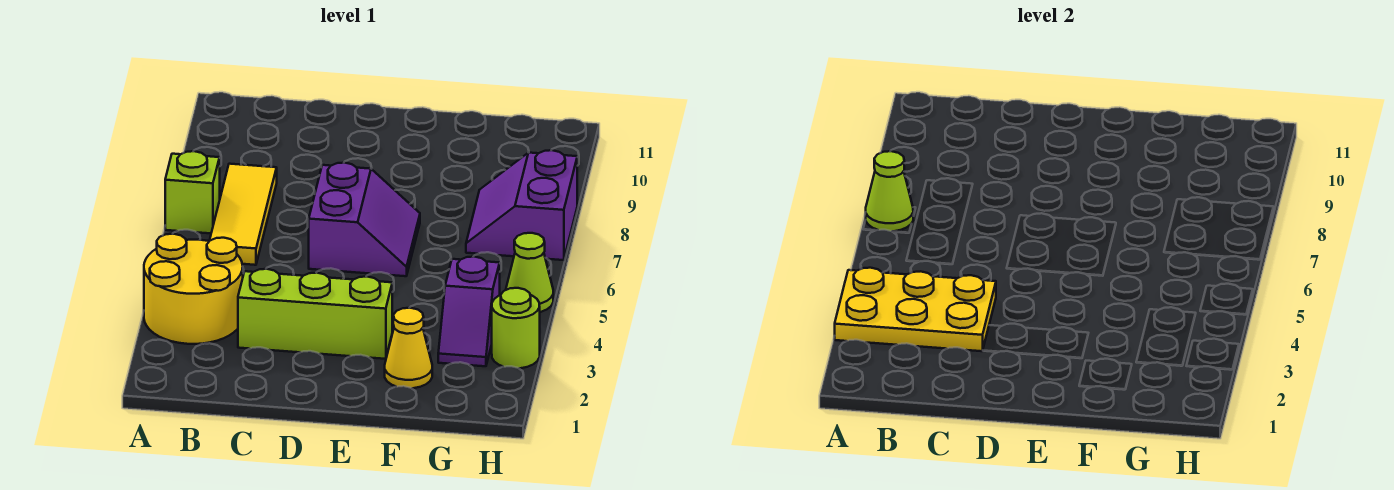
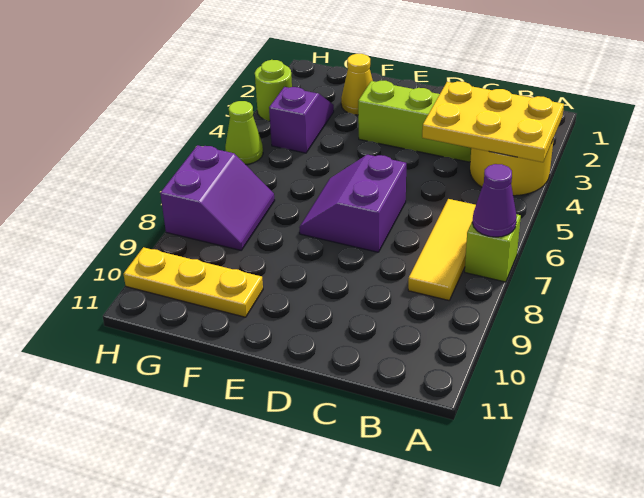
lime cone A7 level 2 -> purple cone A7 level 2
none -> yellow plate F10:H10 level 1

